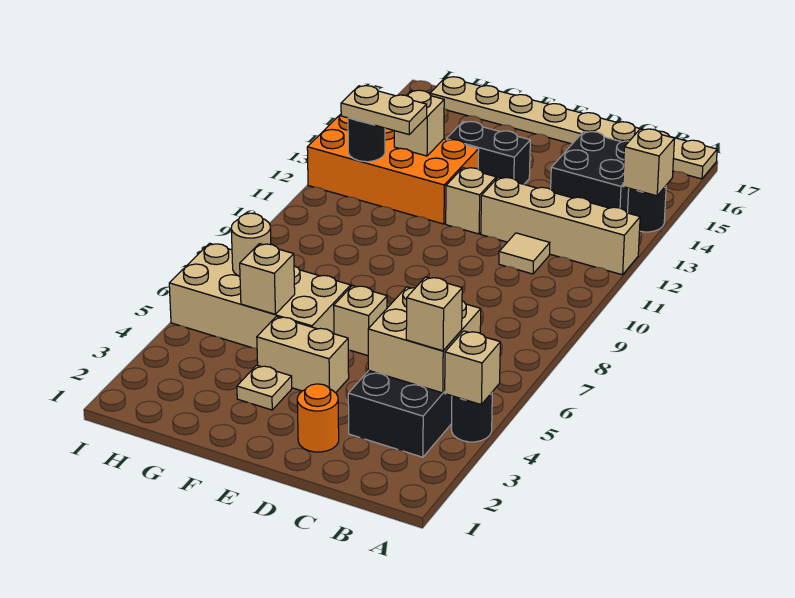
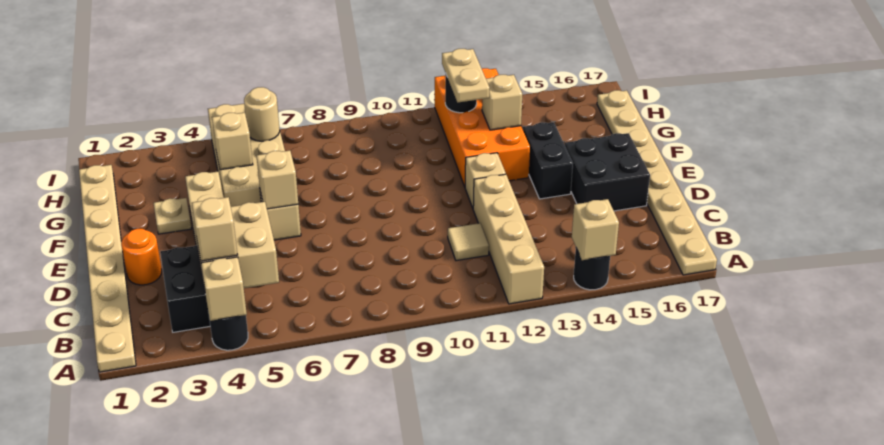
none -> tan plate A1:H1 level 1
black brick B14:C15 level 1 -> black brick D15:E16 level 1
none -> tan brick E6 level 2

